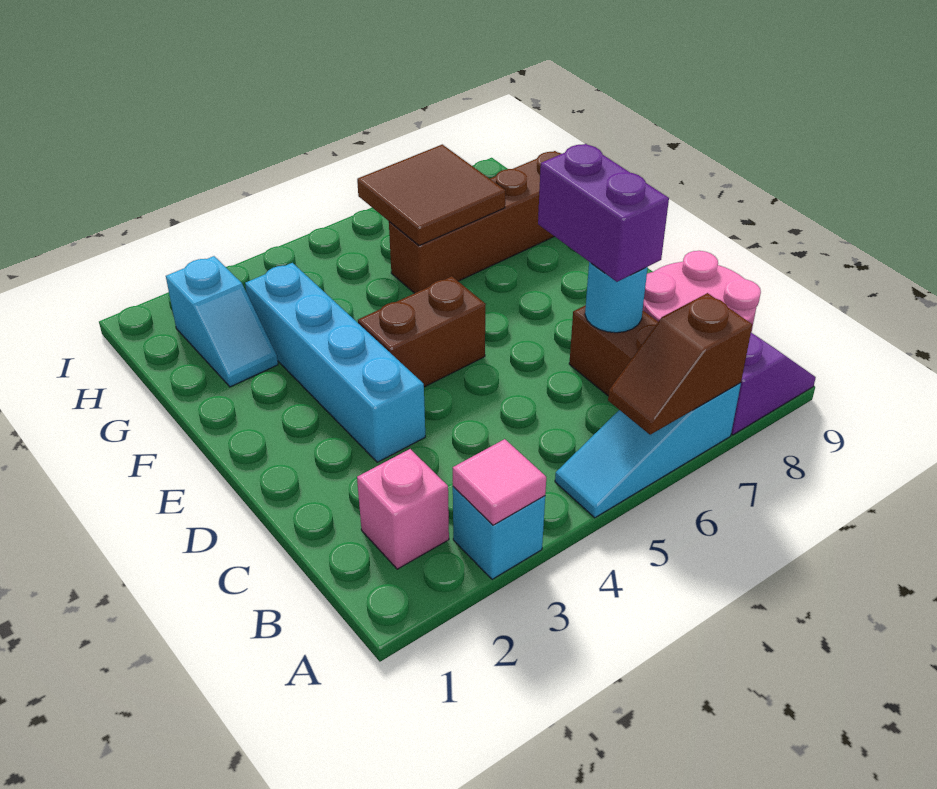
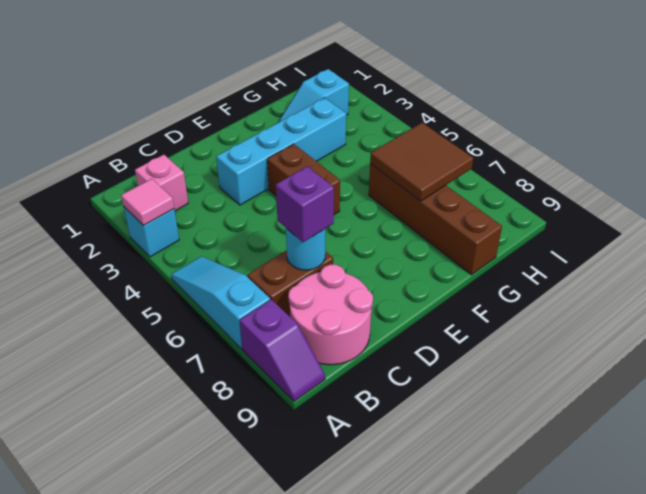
brown slope A6:A7 level 2 top 7 -> none
purple brick C7:D7 level 3 -> purple brick C7 level 3

